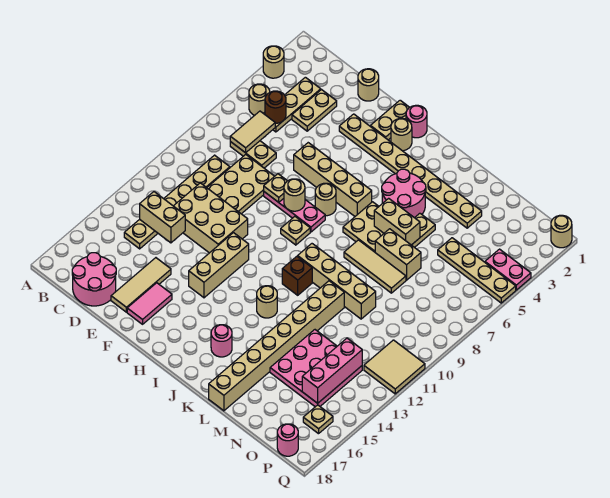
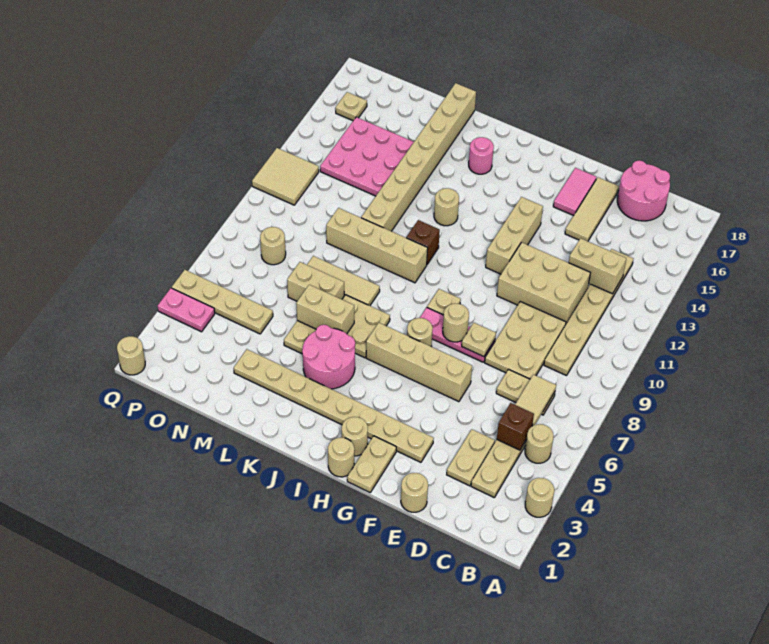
brown round brick C5 level 2 -> brown brick C5 level 2
pink round brick H1 level 1 -> tan round brick H1 level 1
none -> tan round brick O8 level 1
pink brick O13:O15 level 2 -> none
pink round brick P18 level 1 -> none

